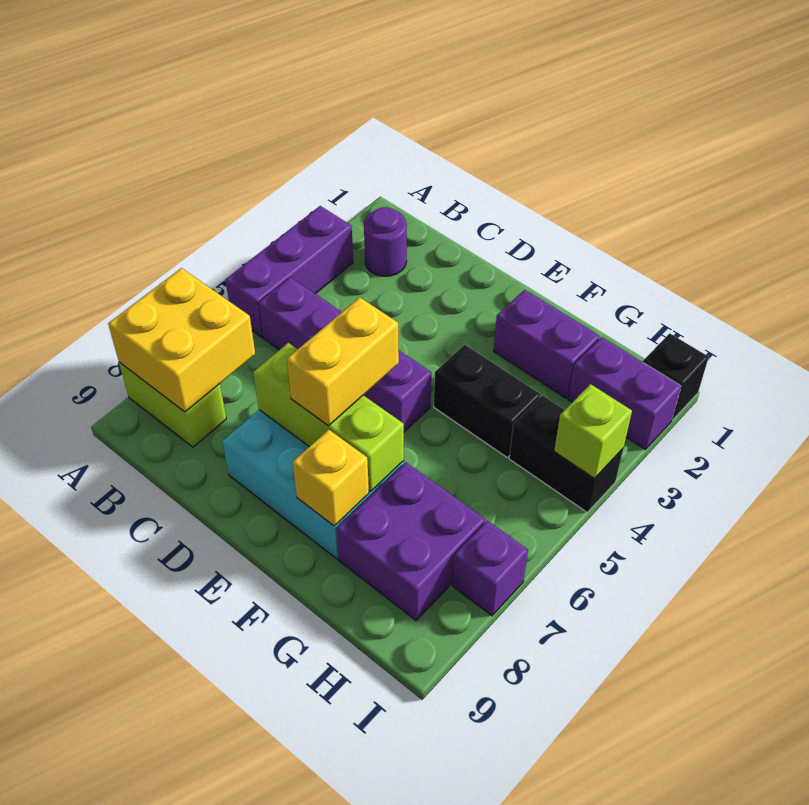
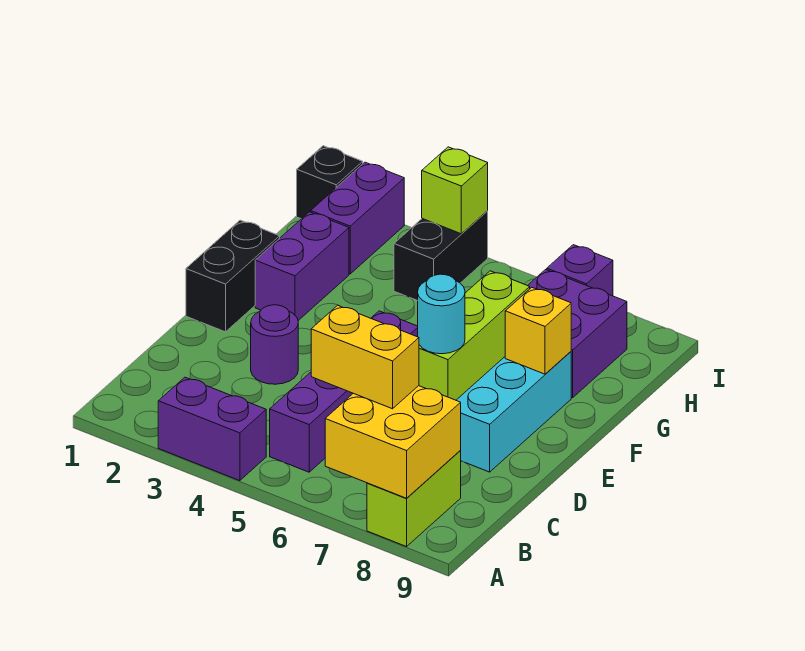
purple brick A3:A5 level 1 -> purple brick A3:A4 level 1
purple round brick B2 level 1 -> purple round brick D3 level 1
none -> cyan round brick D7 level 3
yellow brick E6:E7 level 3 -> yellow brick B6:B7 level 3
black brick F4:G4 level 1 -> black brick E1:F1 level 1

